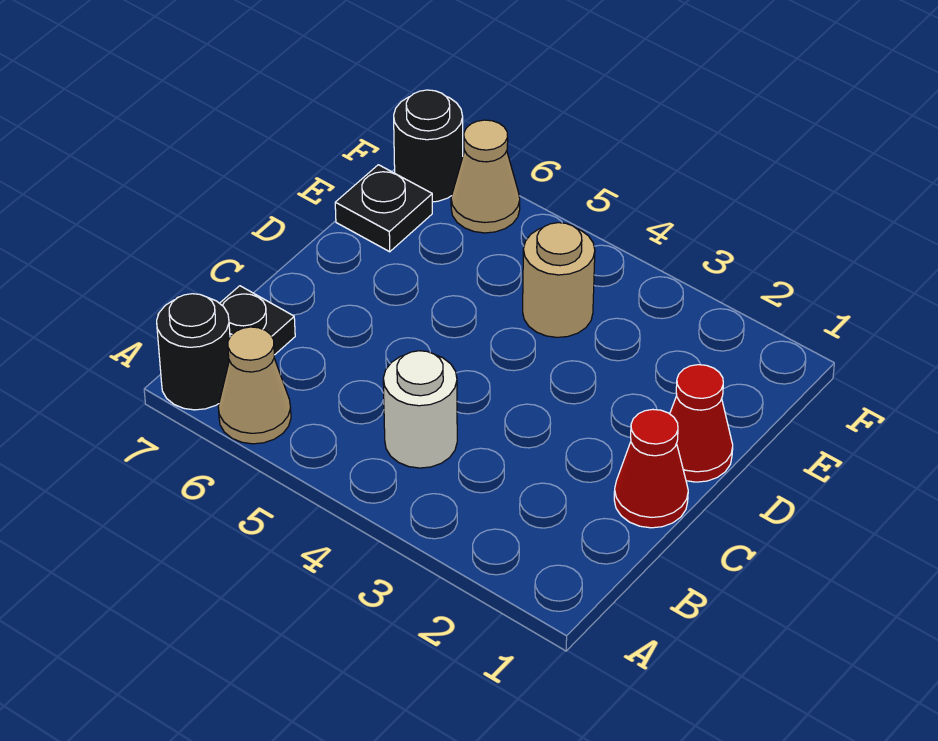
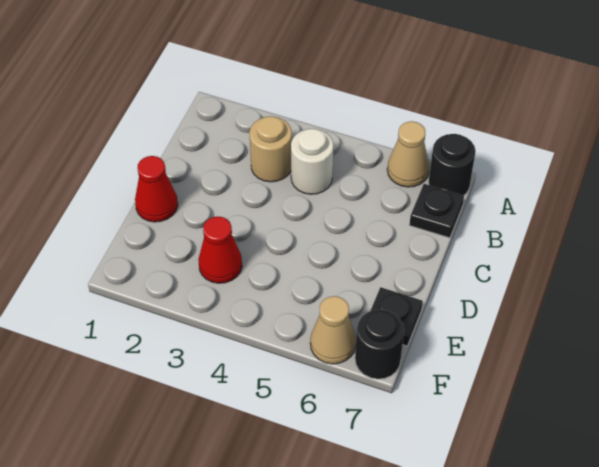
red cone C1 level 1 -> red cone E3 level 1
tan round brick E4 level 1 -> tan round brick B3 level 1

